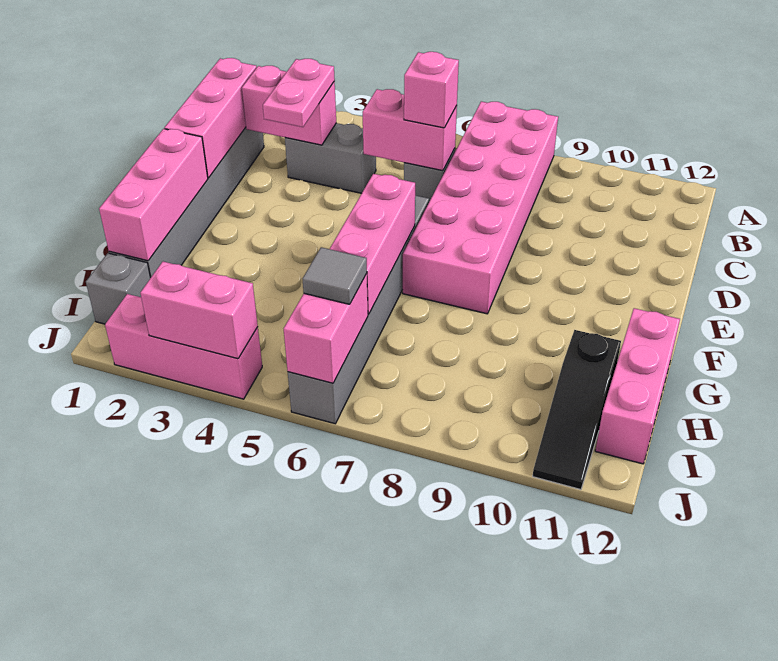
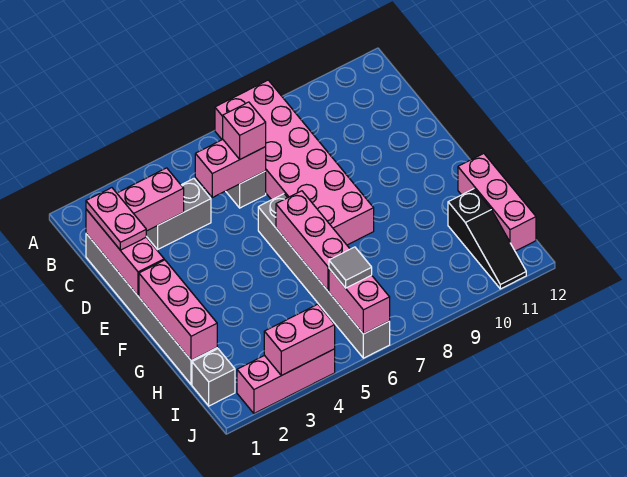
pink plate C3:D3 level 3 -> pink plate C1:D1 level 3

